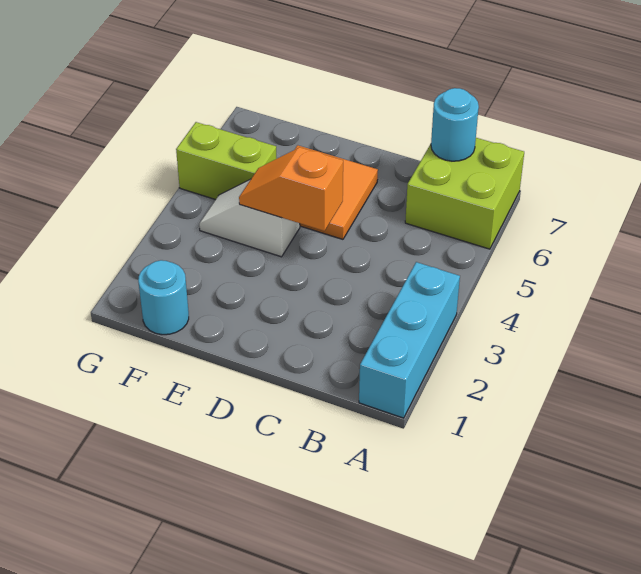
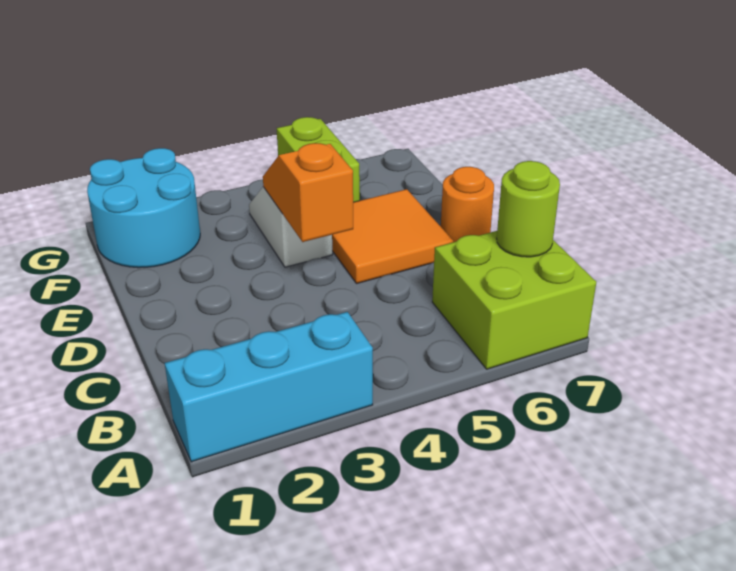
cyan round brick B7 level 2 -> lime round brick B7 level 2
none -> orange round brick D7 level 1
cyan round brick F1 level 1 -> cyan round brick F1:G2 level 1

